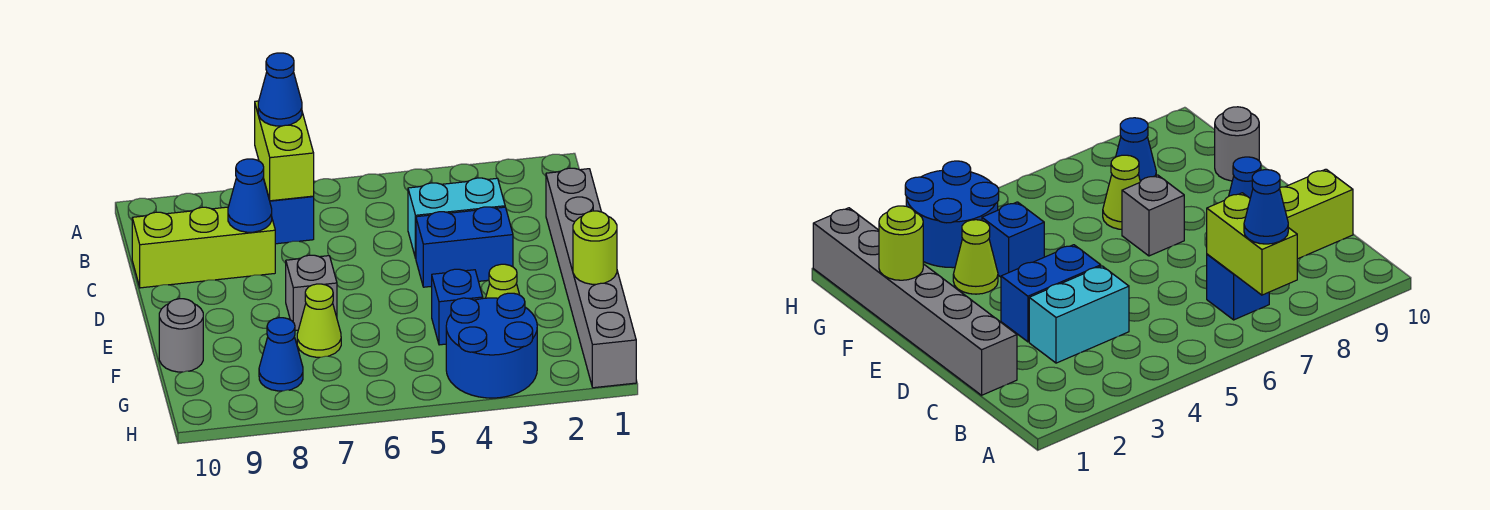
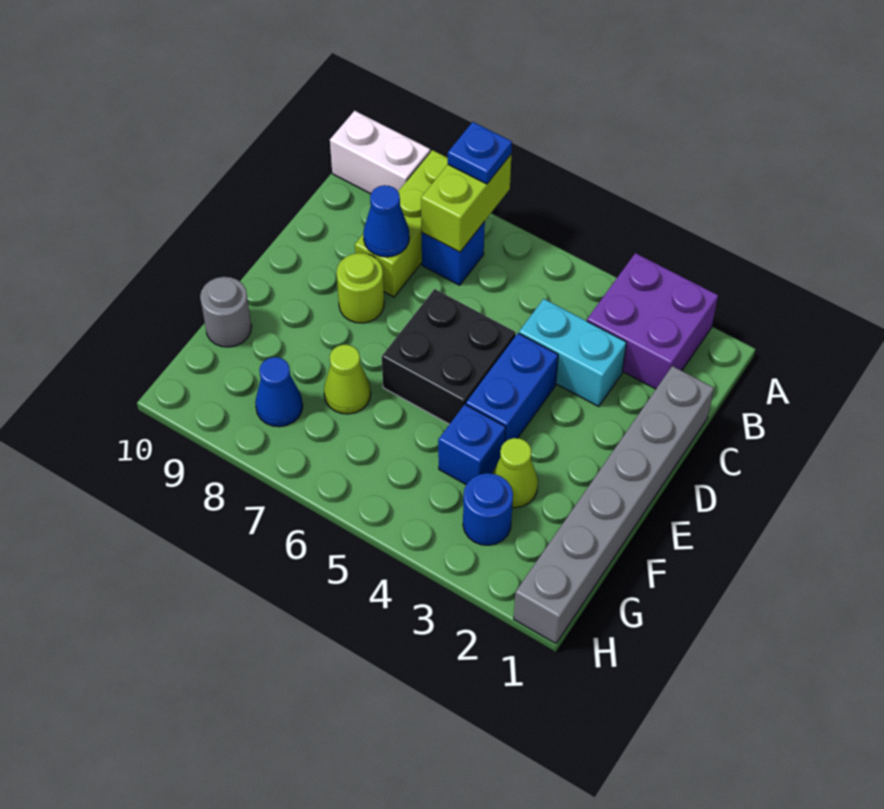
none -> purple brick A2:B3 level 1
blue cone A7 level 3 -> blue plate A7 level 3
none -> white brick A9:A10 level 1
lime brick C8:C10 level 1 -> lime brick A8:C8 level 1
blue brick D3:D4 level 1 -> blue brick D4:E4 level 1
none -> black brick D5:E6 level 1
grey brick E7 level 1 -> none
lime round brick F1 level 2 -> lime round brick D8 level 1
blue round brick G3:H4 level 1 -> blue round brick G3 level 1

